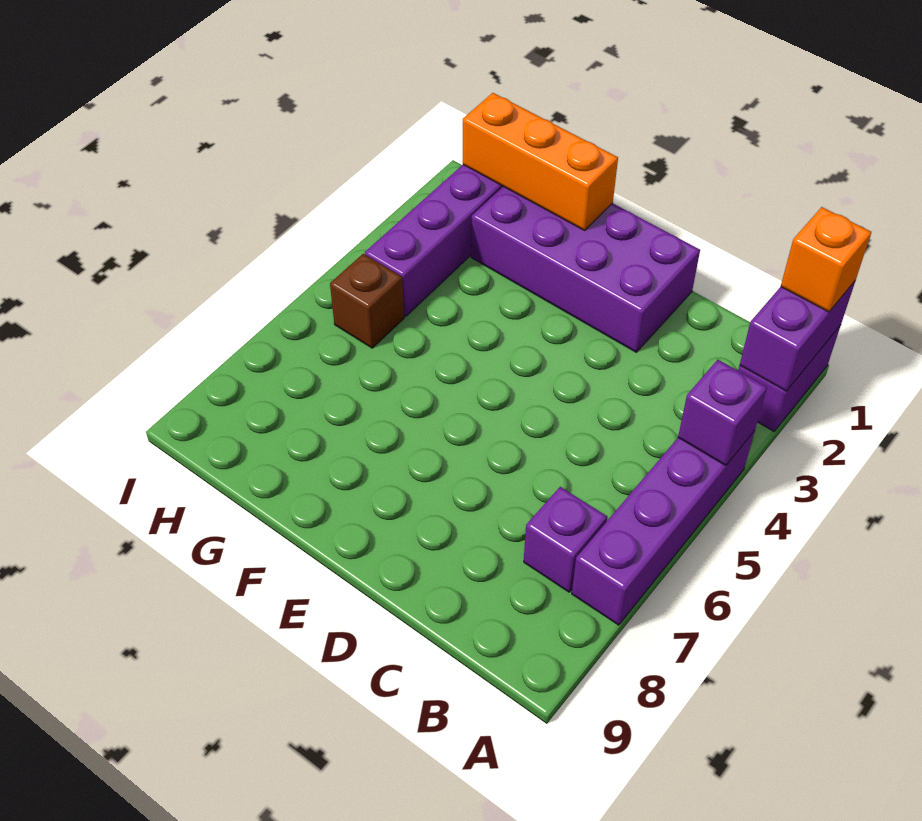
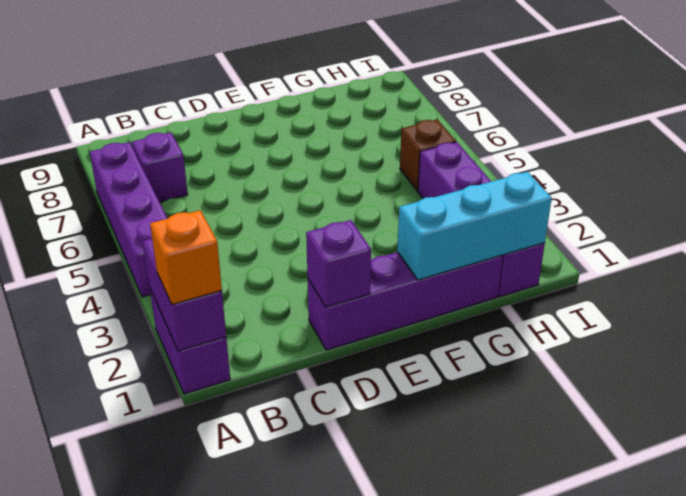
purple brick A4 level 2 -> purple brick D1 level 2
purple brick D1:G2 level 1 -> purple brick D1:G1 level 1
orange brick F1:H1 level 2 -> cyan brick F1:H1 level 2

